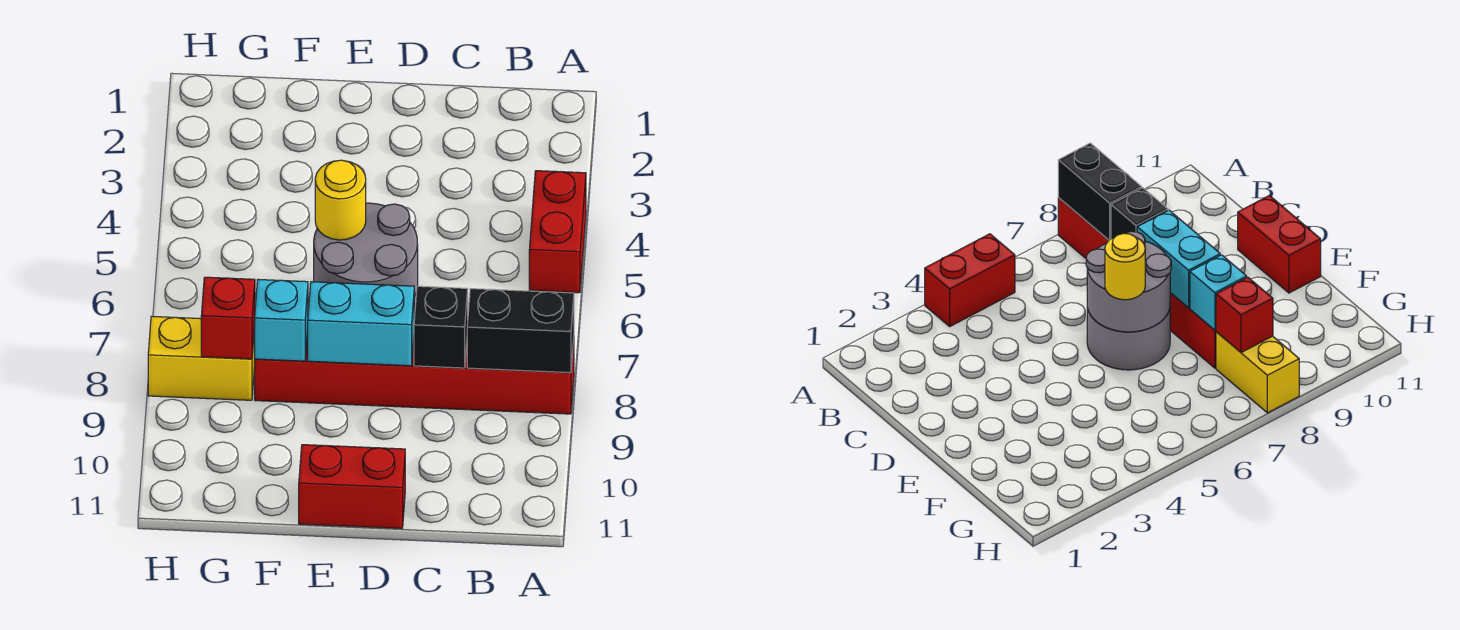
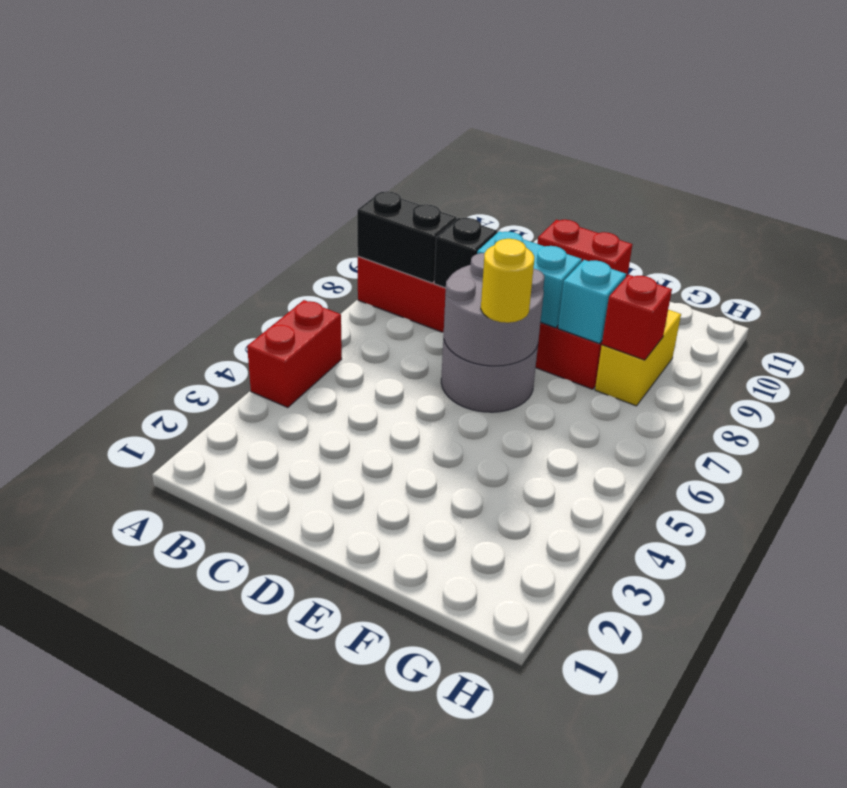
yellow brick G8:H8 level 1 -> yellow brick G8:G9 level 1

